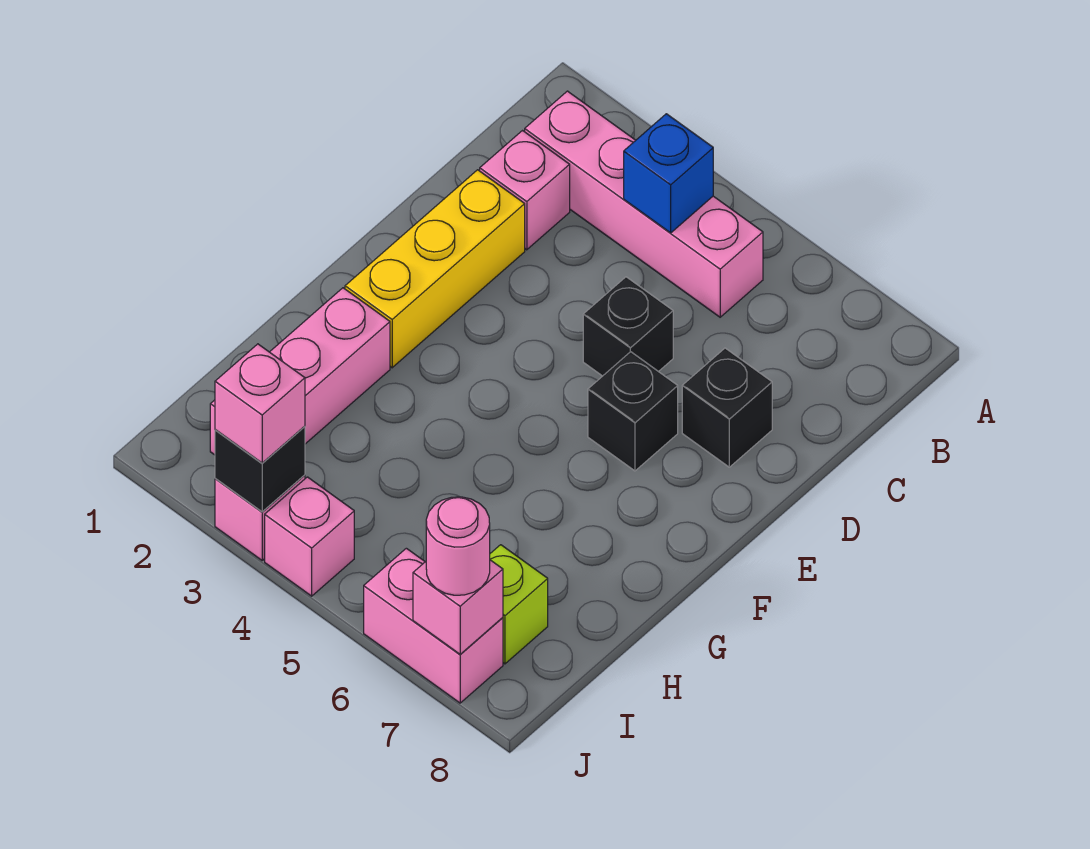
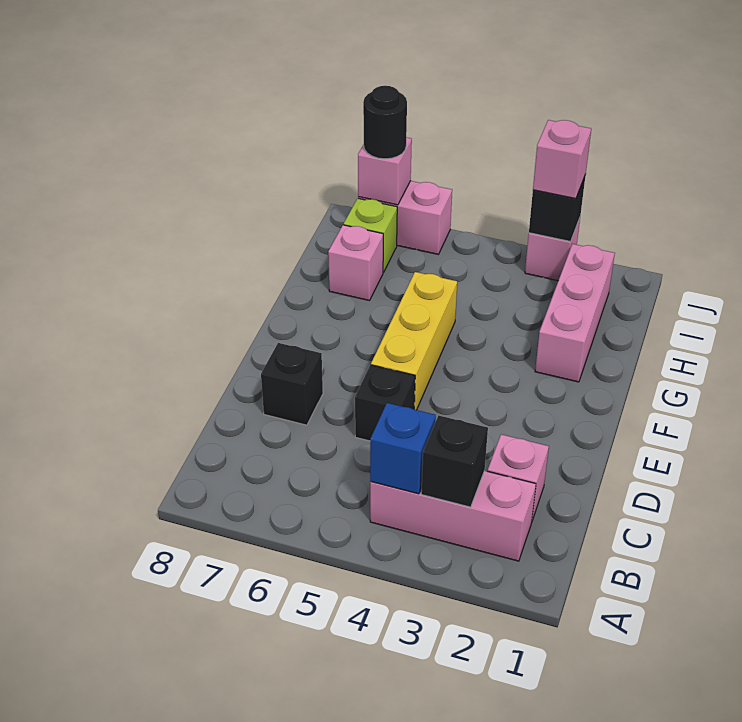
pink brick B2:B5 level 1 -> pink brick B2:B4 level 1
yellow brick D2:F2 level 1 -> yellow brick E5:G5 level 1
black brick E6 level 1 -> black brick B3 level 2
pink brick J4 level 1 -> pink brick H7 level 1
pink round brick J7 level 3 -> black round brick J7 level 3

